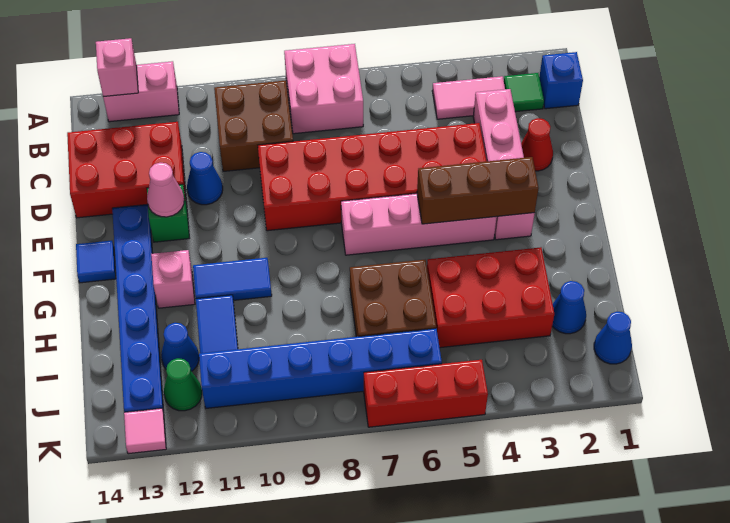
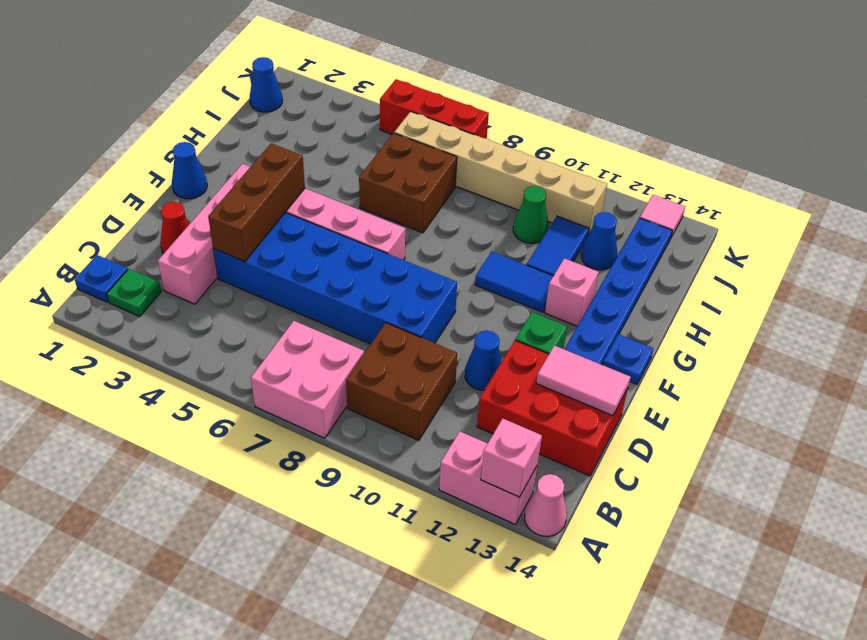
blue brick B1 level 1 -> blue plate B1 level 1
green tile B2 level 1 -> green plate B2 level 1
pink tile B3:B4 level 1 -> pink tile D13:D14 level 2
red brick D4:E9 level 1 -> blue brick D4:E9 level 1
pink cone E12 level 2 -> pink cone A14 level 1
brown brick F3:F5 level 2 -> brown brick D4:F4 level 2
blue tile F14 level 1 -> blue plate F14 level 1
red brick H3:I5 level 1 -> none
blue cone I2 level 1 -> blue cone F1 level 1
blue brick J6:J11 level 1 -> tan brick J6:J11 level 1
green cone J12 level 1 -> green cone I10 level 1

